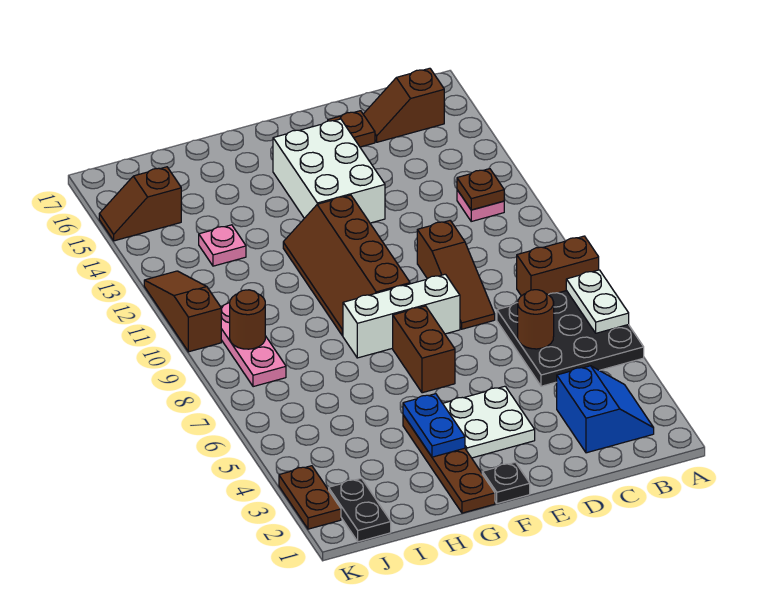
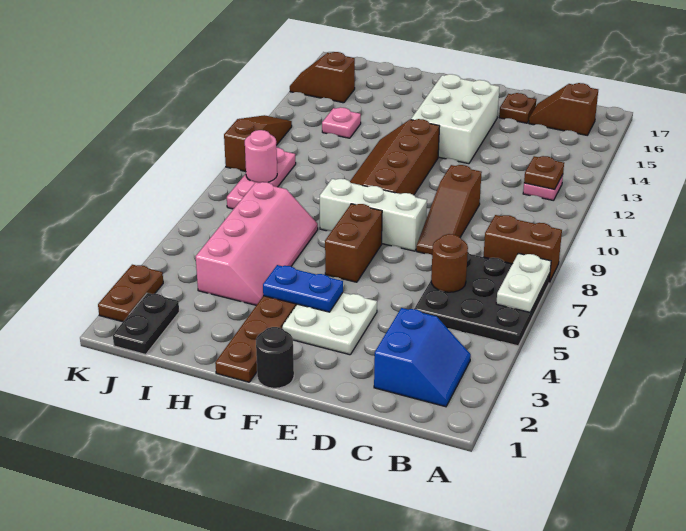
black plate F1 level 1 -> black round brick F1 level 1
blue plate G3:G4 level 2 -> blue plate F4:G4 level 2
none -> pink slope H4:I7 level 1 top I
brown round brick J9 level 2 -> pink round brick J9 level 2

